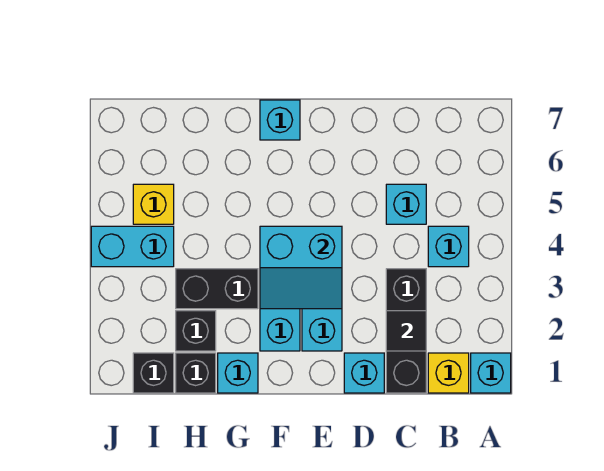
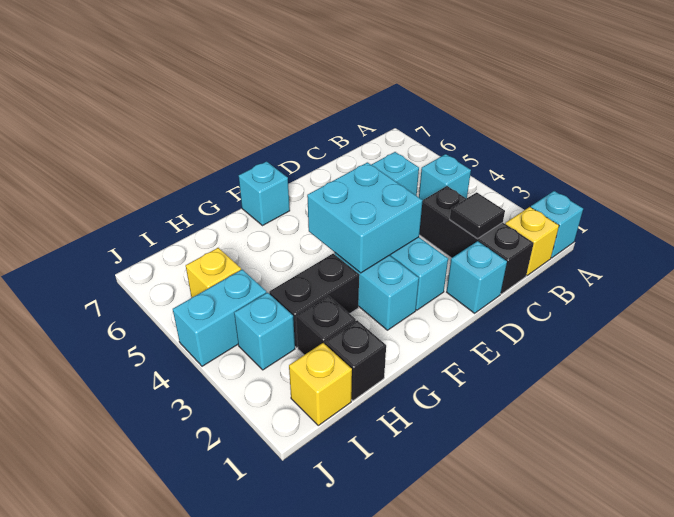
cyan slope E3:F4 level 2 top 4 -> cyan brick E3:F4 level 2
cyan brick G1 level 1 -> cyan brick I3 level 1
black brick I1 level 1 -> yellow brick I1 level 1

